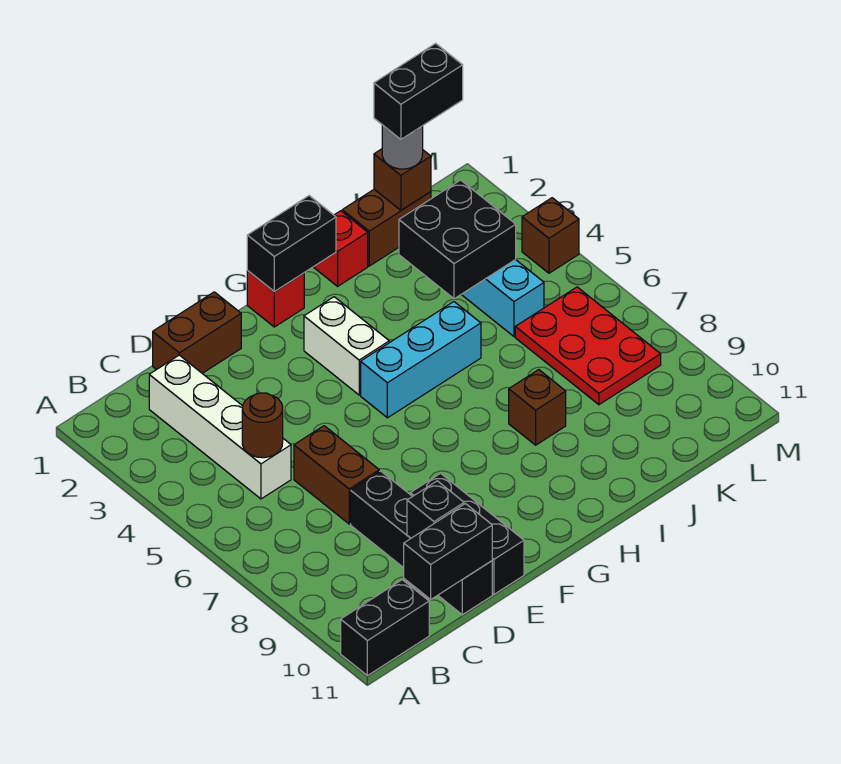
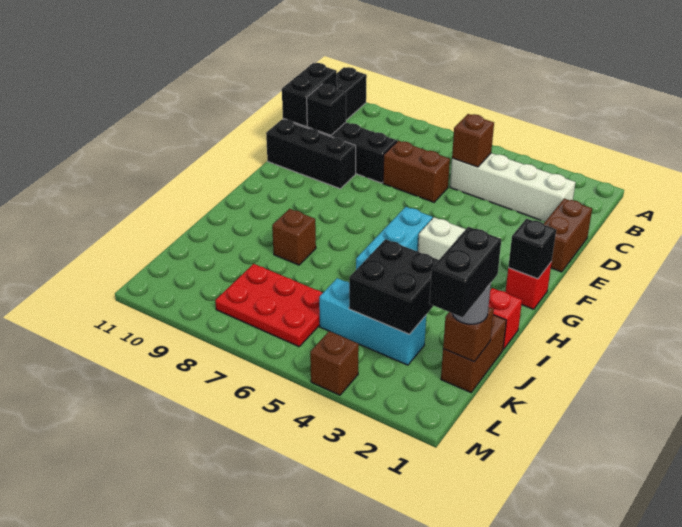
brown round brick C5 level 2 -> brown brick C5 level 2
black brick G1:H1 level 2 -> black brick G1 level 2

